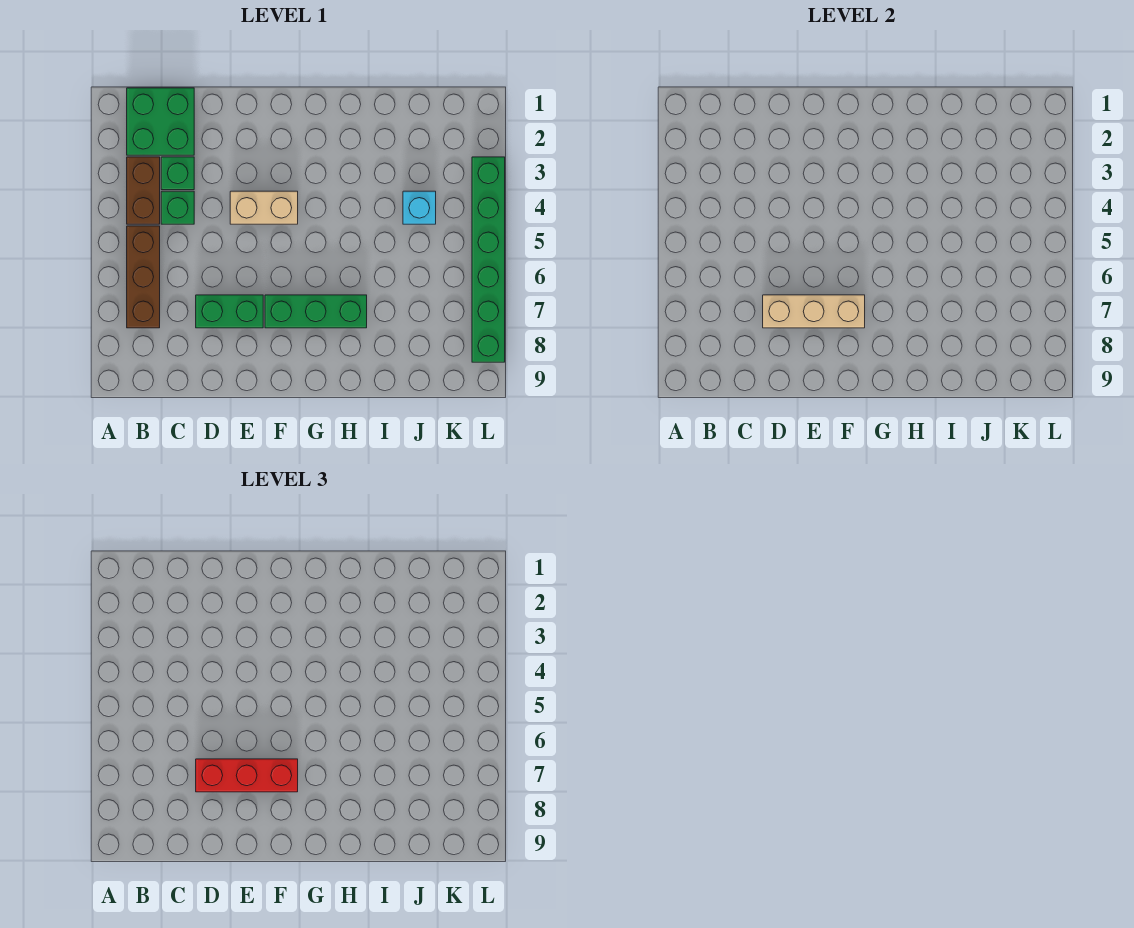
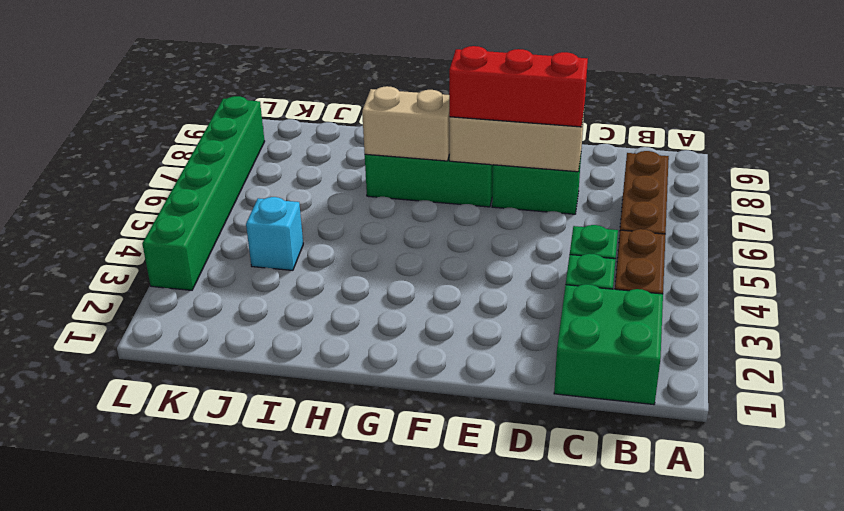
tan brick E4:F4 level 1 -> tan brick G7:H7 level 2

